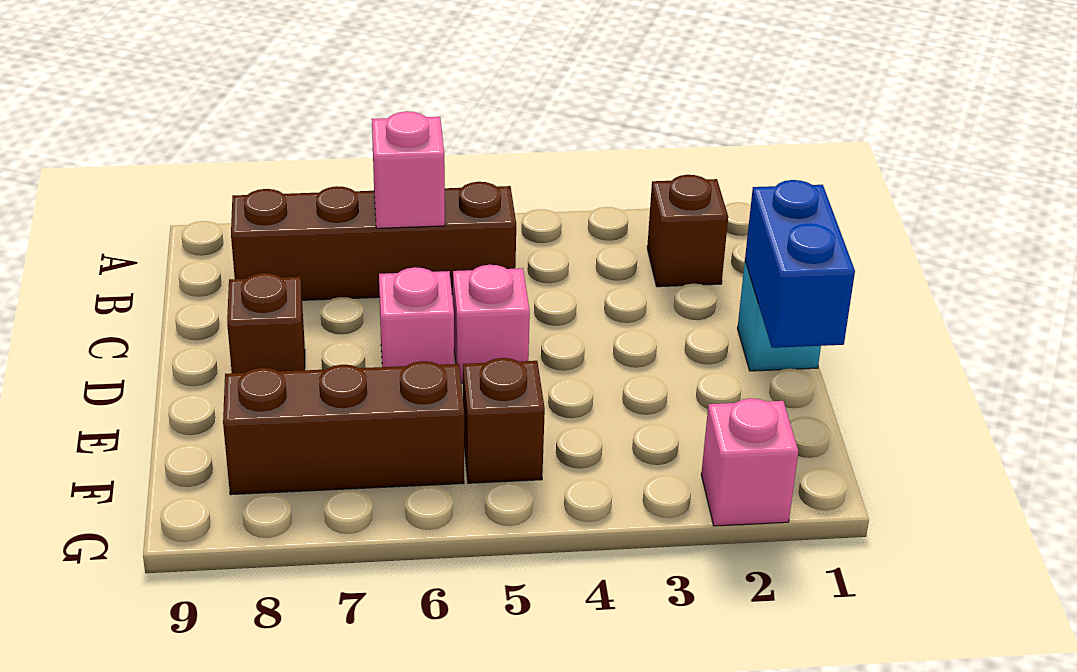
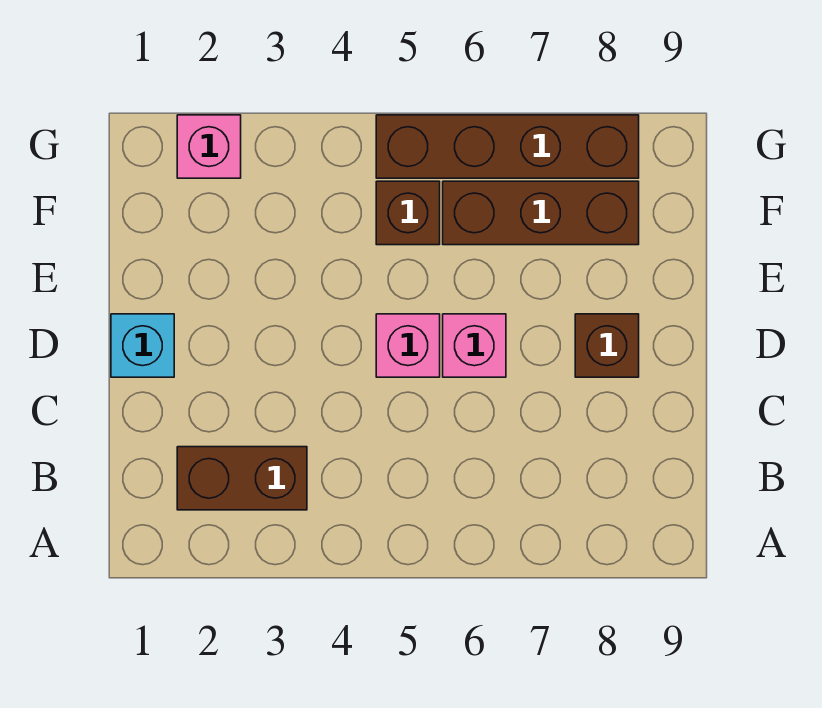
brown brick B2 level 1 -> brown brick B2:B3 level 1
brown brick B5:B8 level 1 -> brown brick G5:G8 level 1
pink brick B6 level 2 -> none
blue brick D1:E1 level 2 -> none

